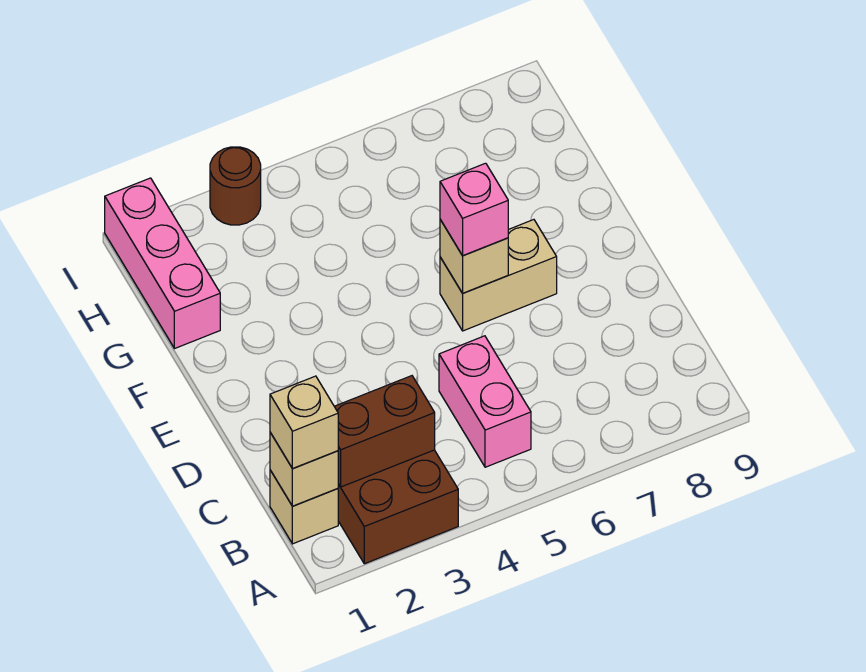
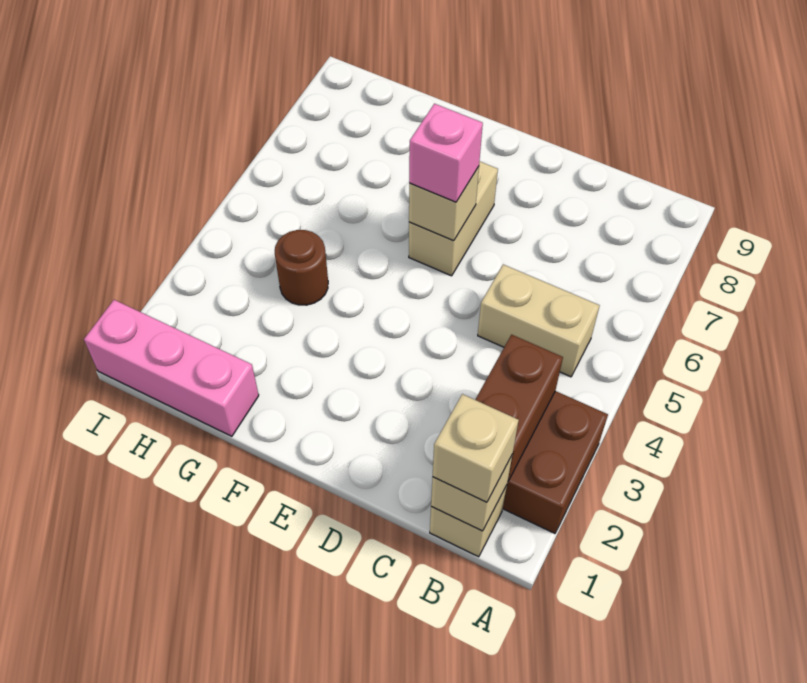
pink brick B5:C5 level 1 -> tan brick B5:C5 level 1
brown round brick I3 level 1 -> brown round brick G4 level 1

